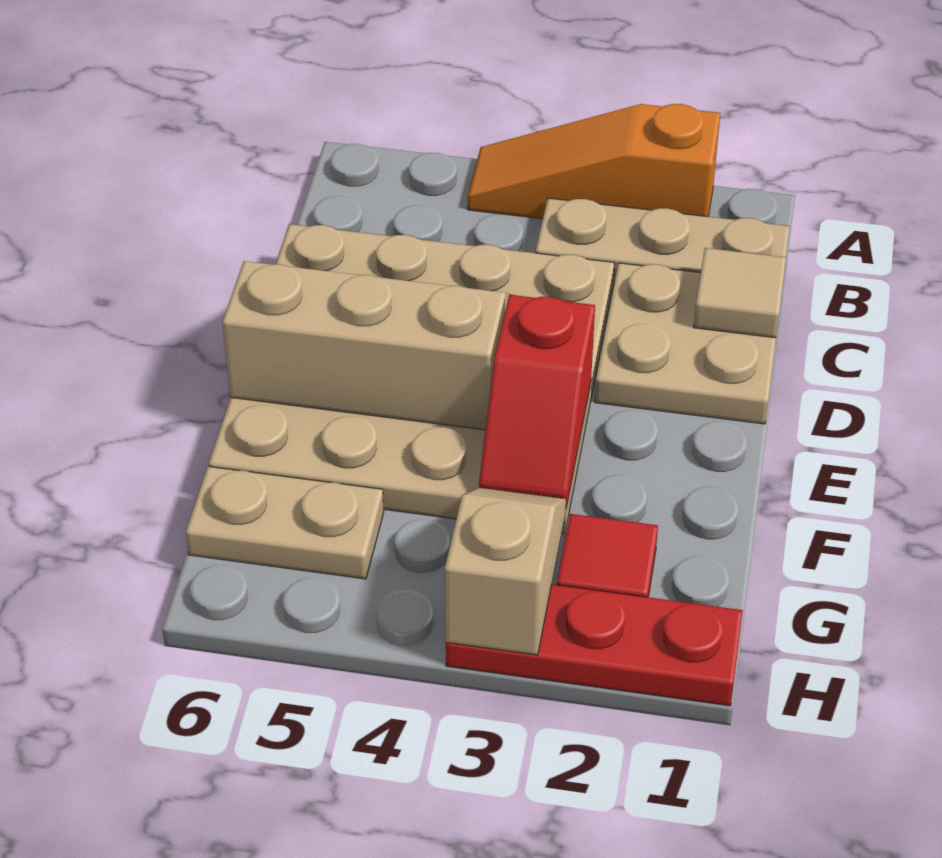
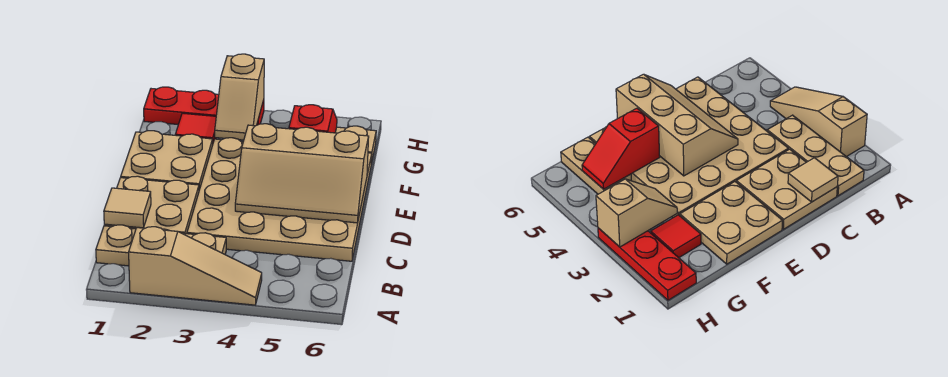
orange slope A2:A4 level 1 top 2 -> tan slope A2:A4 level 1 top 2
none -> tan plate E1:F2 level 1
red slope E3:F3 level 2 top E -> red slope F5:G5 level 2 top F

